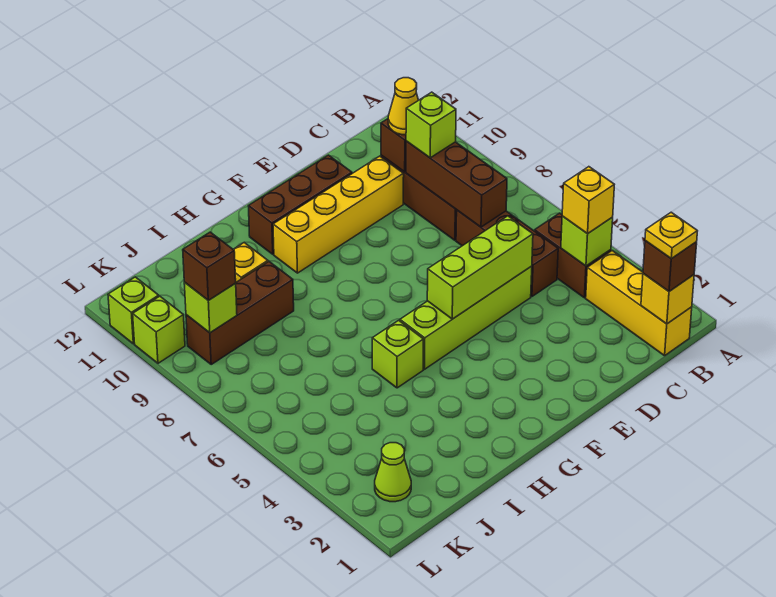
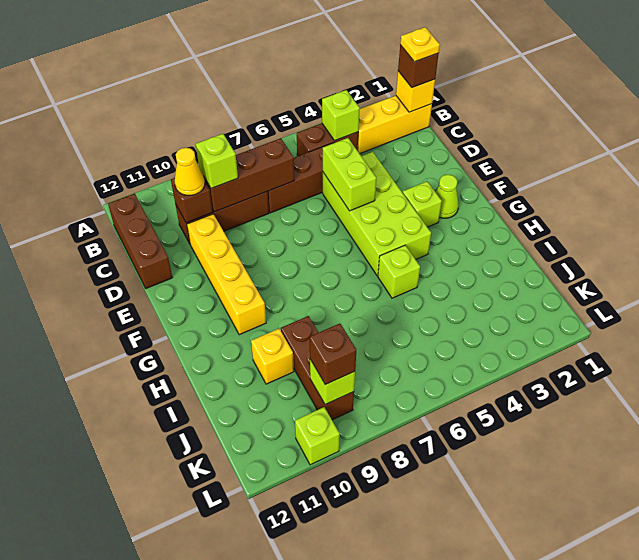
yellow brick B4 level 3 -> none
lime brick D5:G5 level 1 -> lime brick D4:G5 level 1
lime brick D5:F5 level 2 -> lime brick D5:E5 level 2
brown brick E11:G11 level 1 -> brown brick B12:D12 level 1
lime cone K2 level 1 -> lime cone F2 level 1
lime brick L11 level 1 -> lime brick F3 level 1

